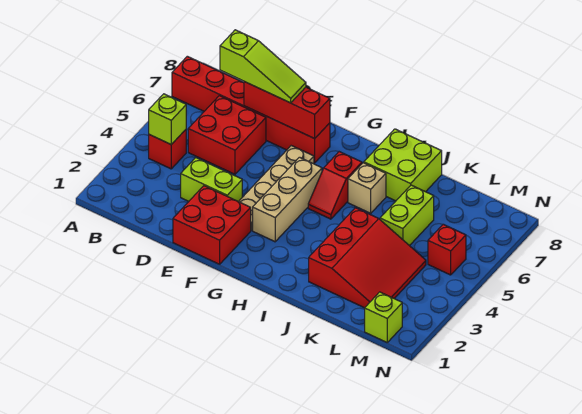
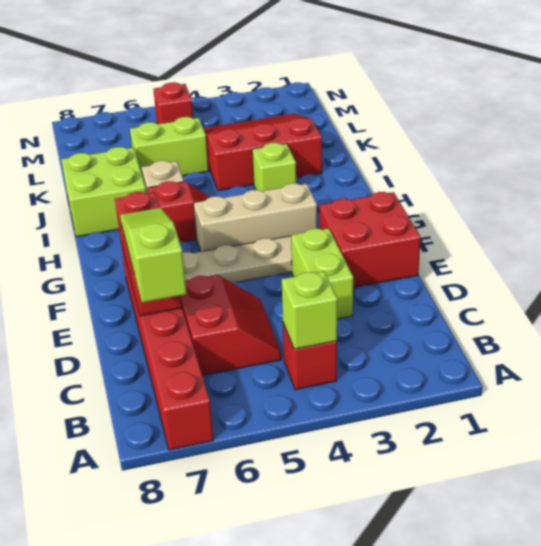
red brick C5:D6 level 1 -> red slope C5:D6 level 1 top 6
lime brick M1 level 1 -> lime brick I3 level 1

